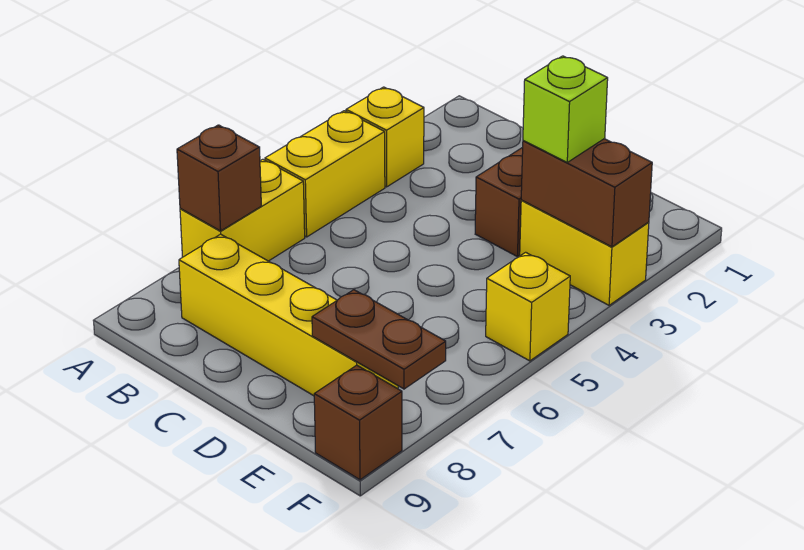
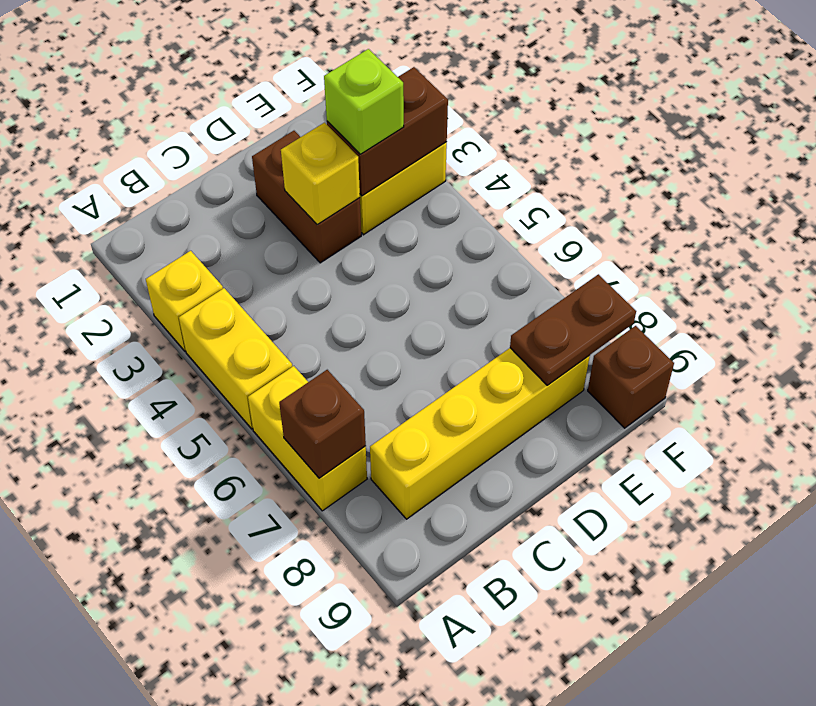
yellow brick F5 level 1 -> yellow brick D3 level 2

